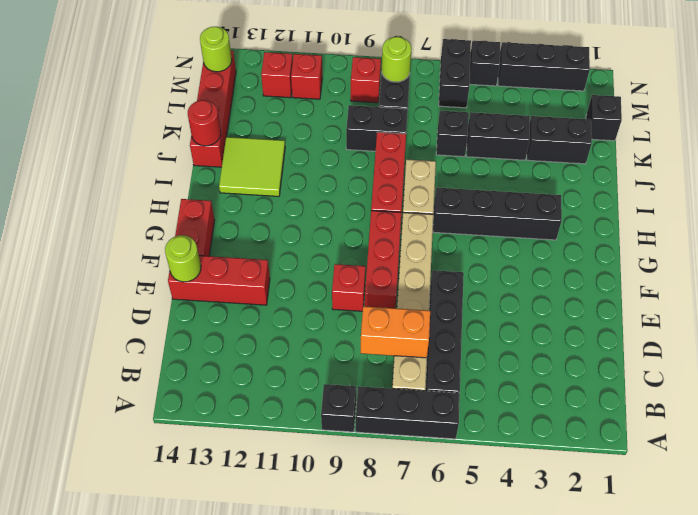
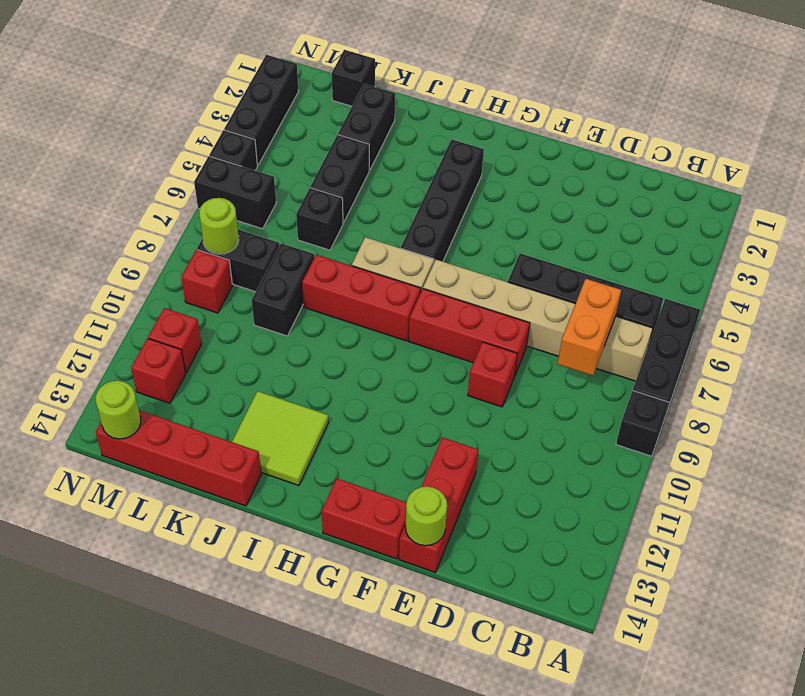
red round brick J14 level 2 -> none

